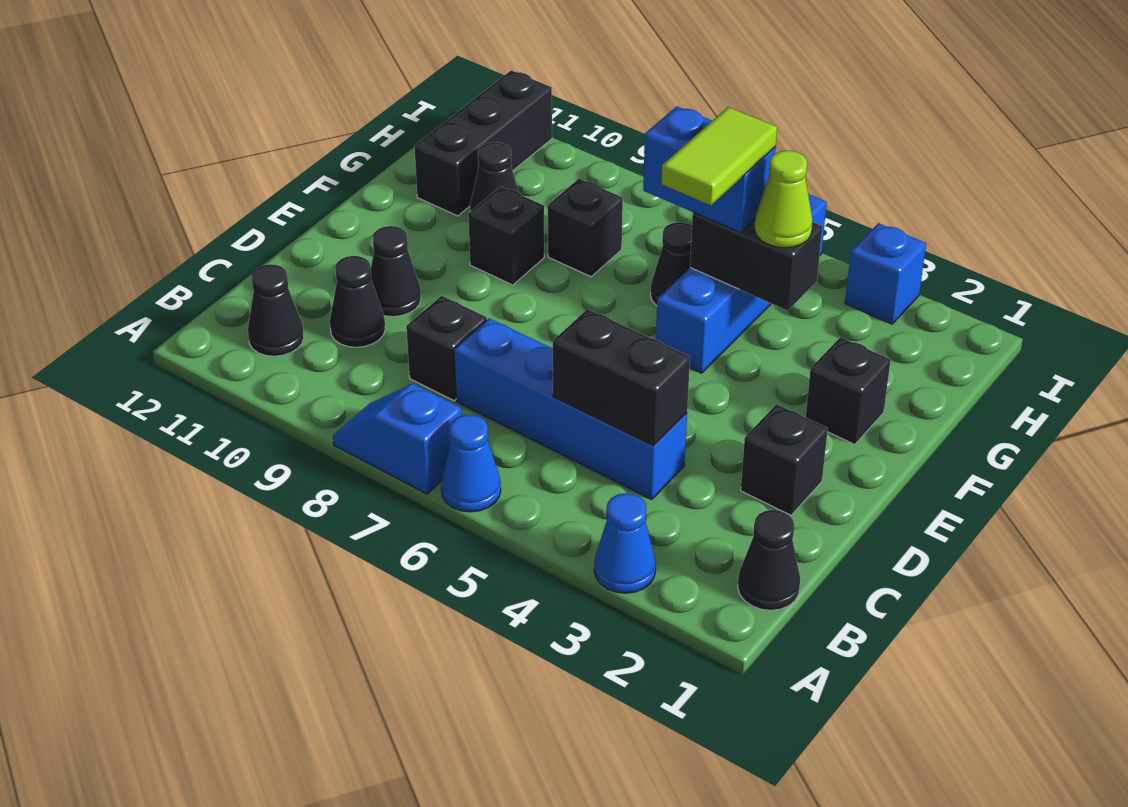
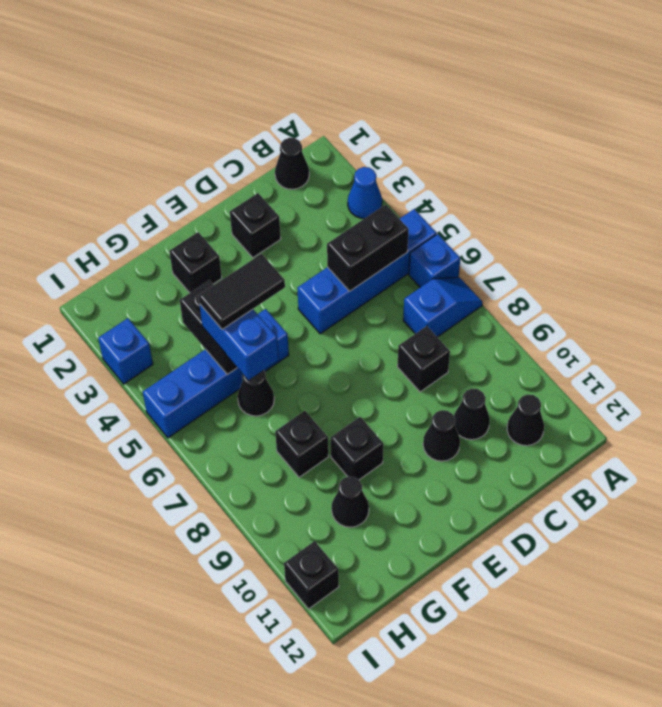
blue cone A6 level 1 -> blue brick A6 level 1
blue slope A7:A8 level 1 top 7 -> blue slope A7:B7 level 1 top B
blue brick C4:C7 level 1 -> blue brick A5:D5 level 1
black brick C4:C5 level 2 -> black brick B5:C5 level 2
lime tile F5:G5 level 4 -> black tile F5:G5 level 4
lime cone G4 level 3 -> none
black brick G11:I11 level 1 -> black brick I11 level 1

